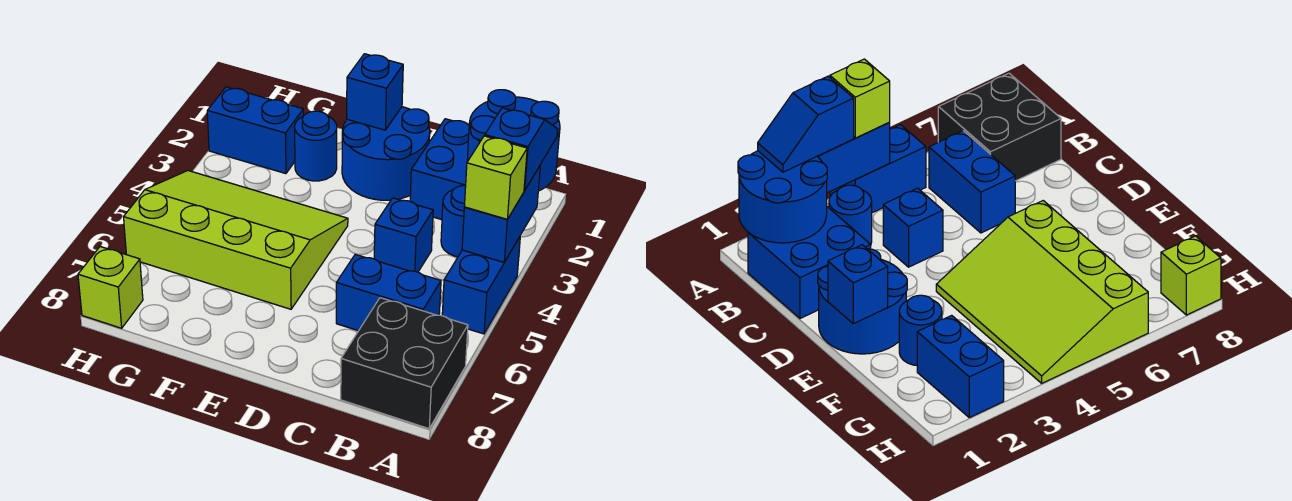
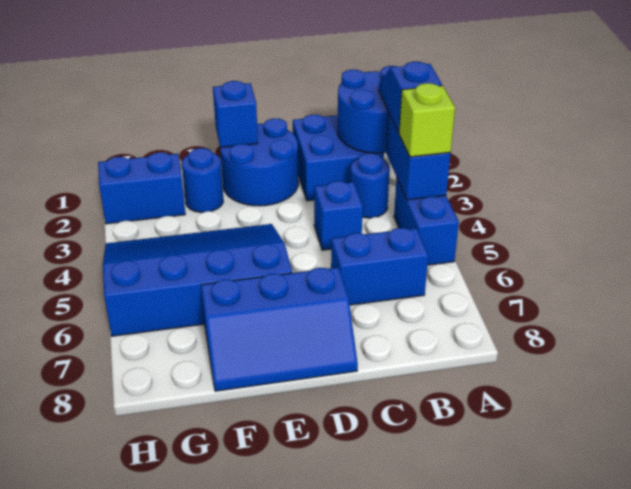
black brick A7:B8 level 1 -> none
none -> blue slope D7:F8 level 1 top 7
lime slope E4:H6 level 1 top 6 -> blue slope E4:H6 level 1 top 6
lime brick H8 level 1 -> none

